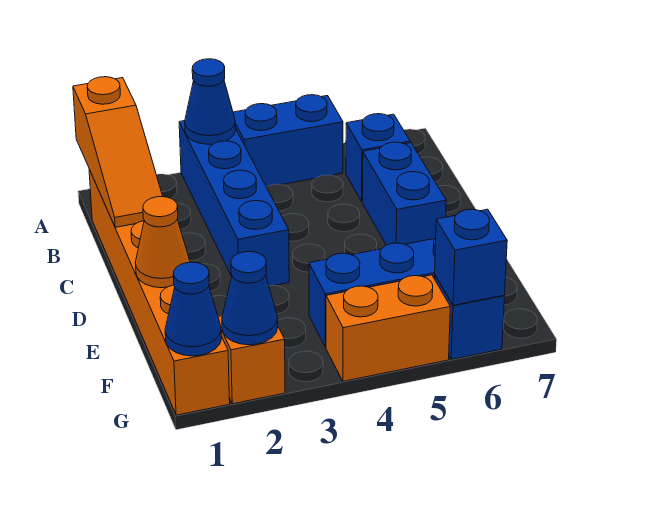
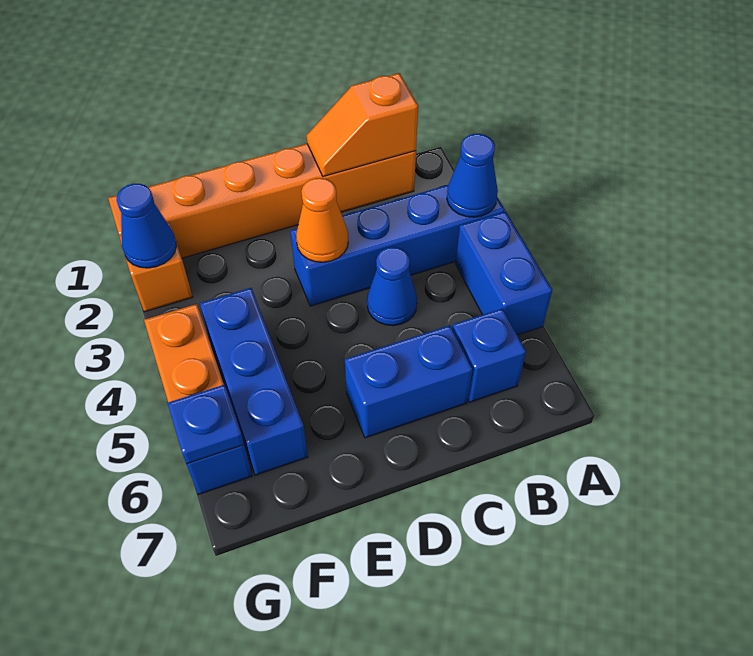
orange slope A1:C1 level 2 top A -> orange slope B1:C1 level 2 top B
orange cone E1 level 2 -> orange cone D3 level 2
blue cone G1 level 2 -> blue cone C4 level 1
blue brick G6 level 2 -> blue plate G6 level 2

